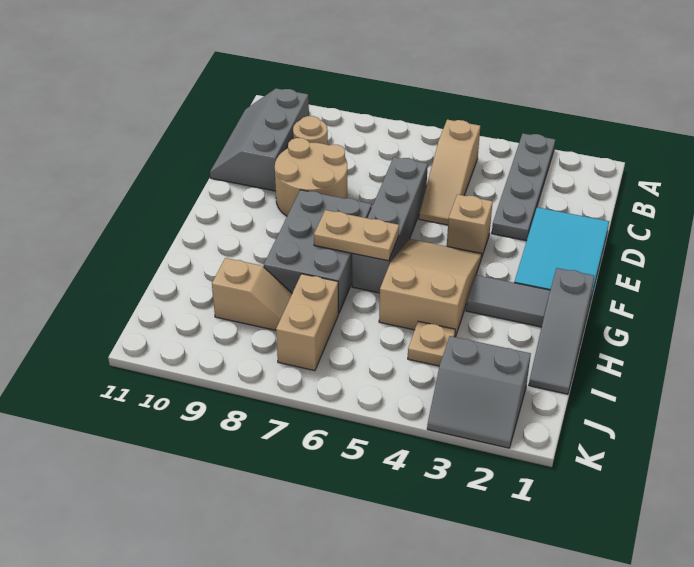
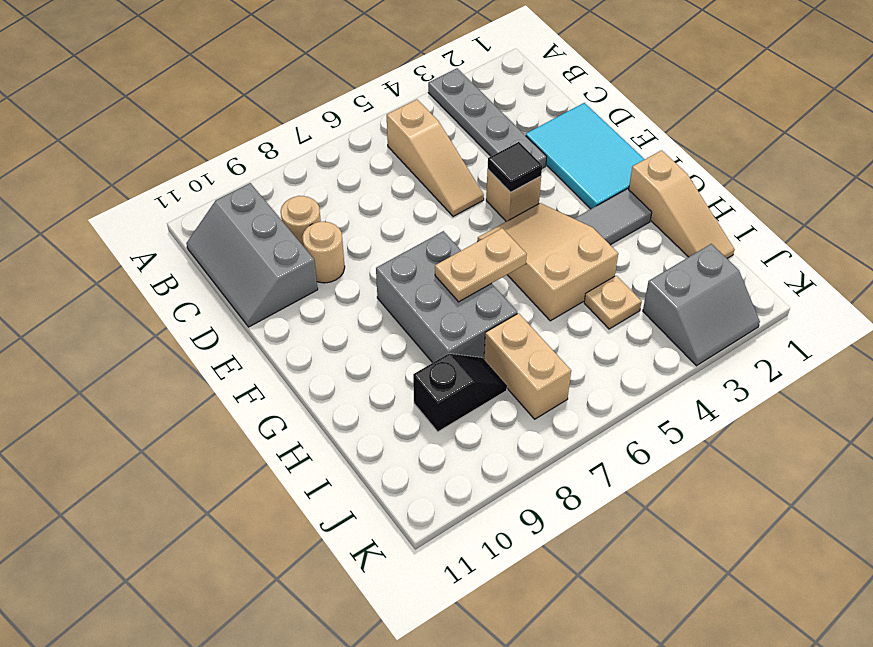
grey brick D6:G6 level 1 -> none
tan round brick D8:E9 level 1 -> tan round brick D9 level 1
none -> black tile E4 level 2
grey slope G1:I1 level 1 top G -> tan slope G1:I1 level 1 top G
tan slope I8:I9 level 1 top 9 -> black slope I8:I9 level 1 top 9

